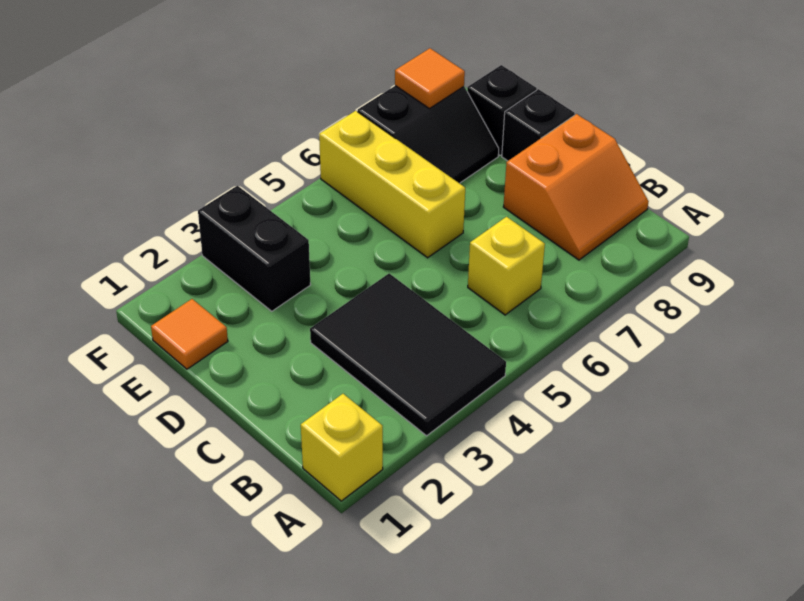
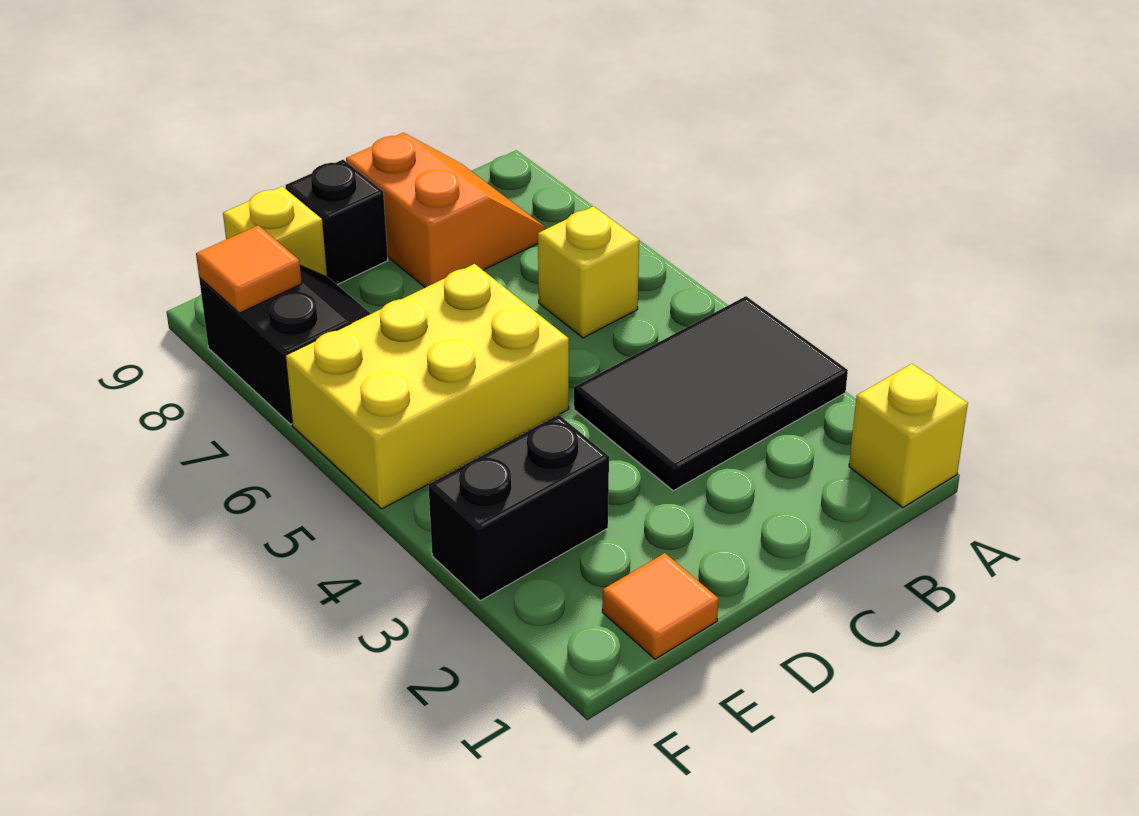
yellow brick D6:F6 level 1 -> yellow brick D5:F6 level 1
black brick E9 level 1 -> yellow brick E9 level 1

